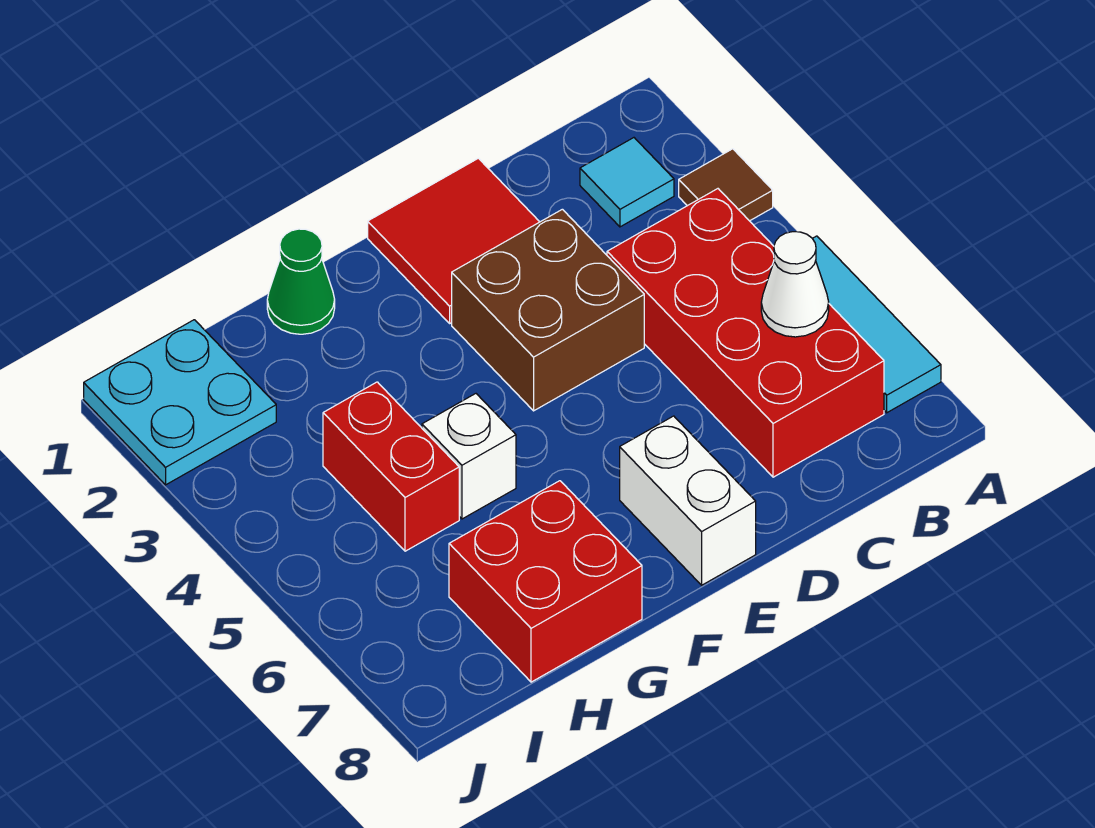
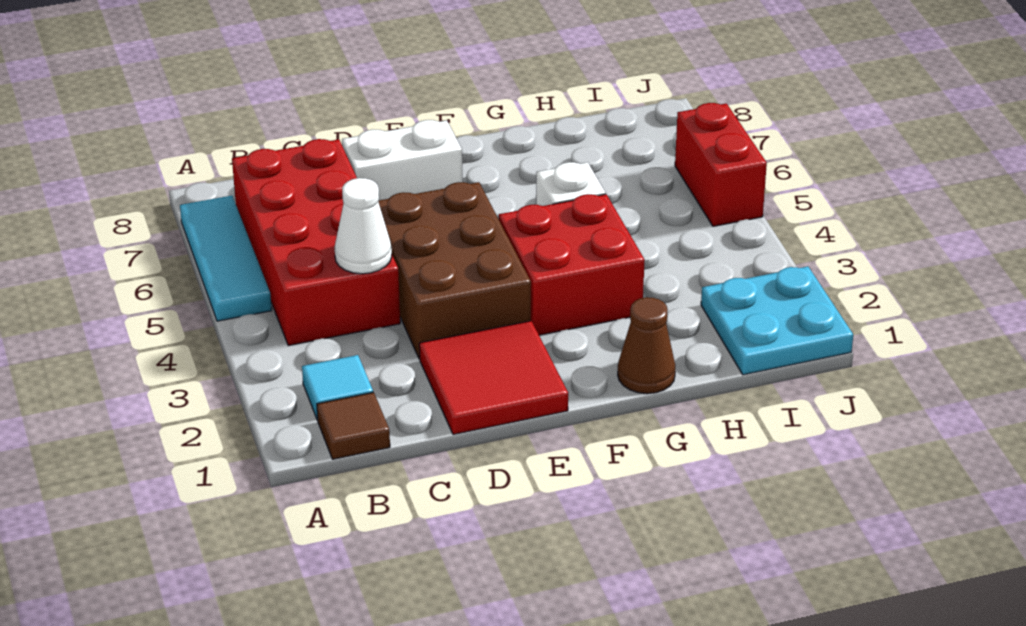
brown tile A3 level 1 -> brown tile B1 level 1
white cone B6 level 2 -> white cone C4 level 2
brown brick D3:E4 level 1 -> brown brick D3:E5 level 1
white brick E7:E8 level 1 -> white brick D7:E7 level 1
green cone G1 level 1 -> brown cone G1 level 1
red brick G7:H8 level 1 -> red brick F3:G4 level 1
red brick H4:H5 level 1 -> red brick J5:J6 level 1

